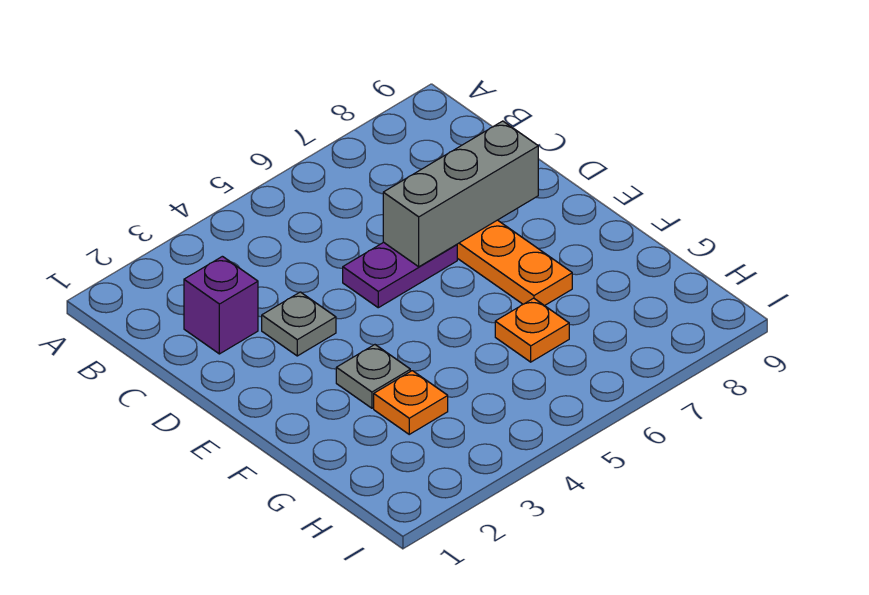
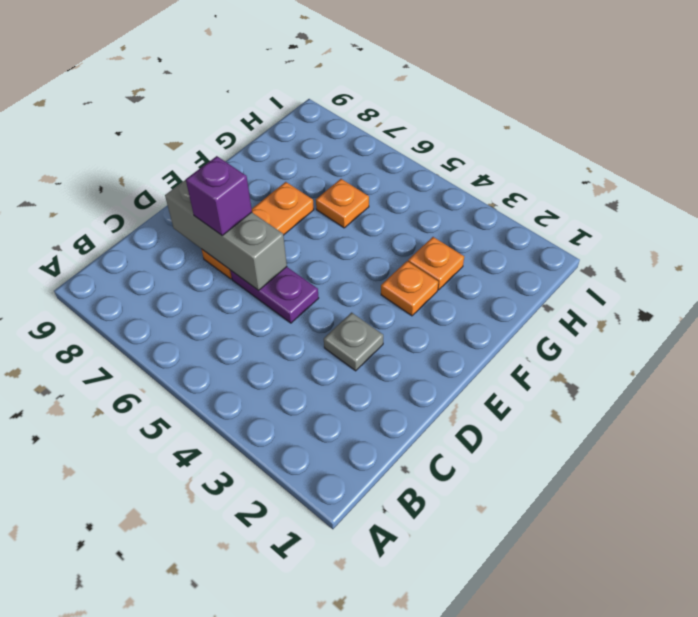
purple brick C2 level 1 -> purple brick D7 level 3
grey plate F3 level 1 -> orange plate F3 level 1

